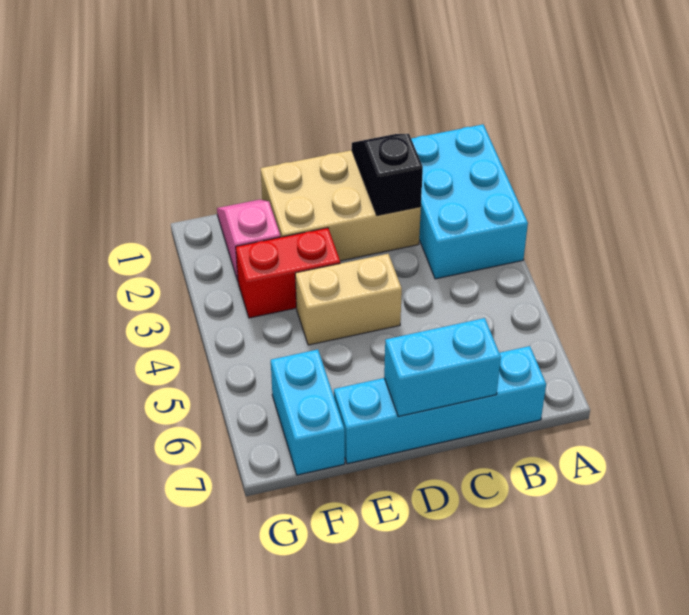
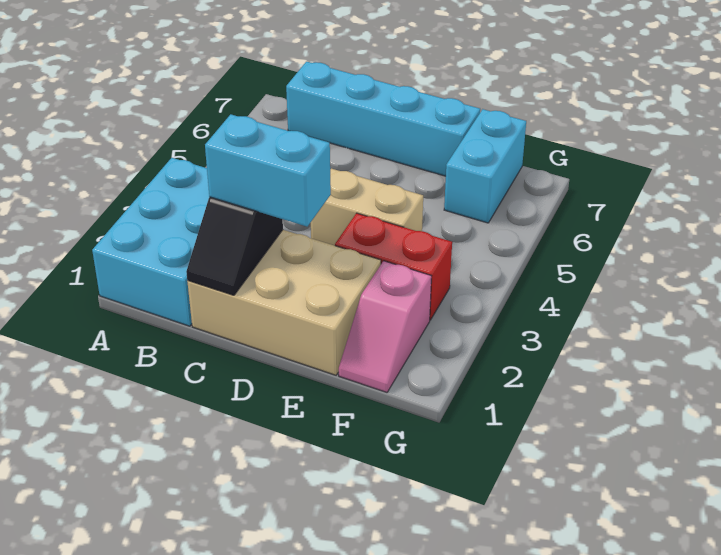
cyan brick C7:D7 level 2 -> cyan brick C2:D2 level 3

